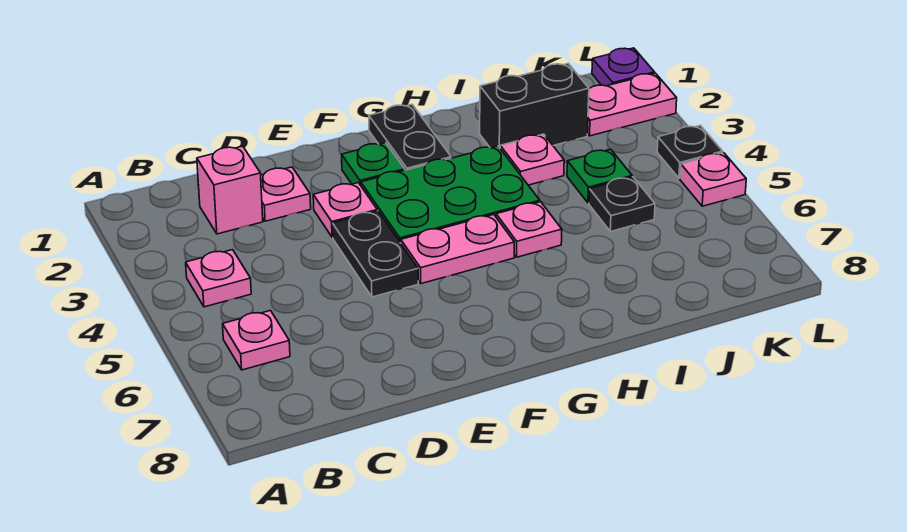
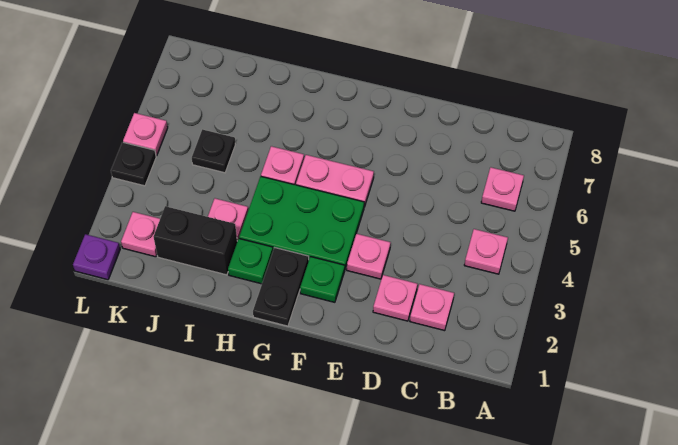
pink brick C2 level 1 -> pink plate C2 level 1
black plate E4:E5 level 1 -> none
green plate J4 level 1 -> green plate H2 level 1
pink plate K2:L2 level 1 -> pink plate K2 level 1

